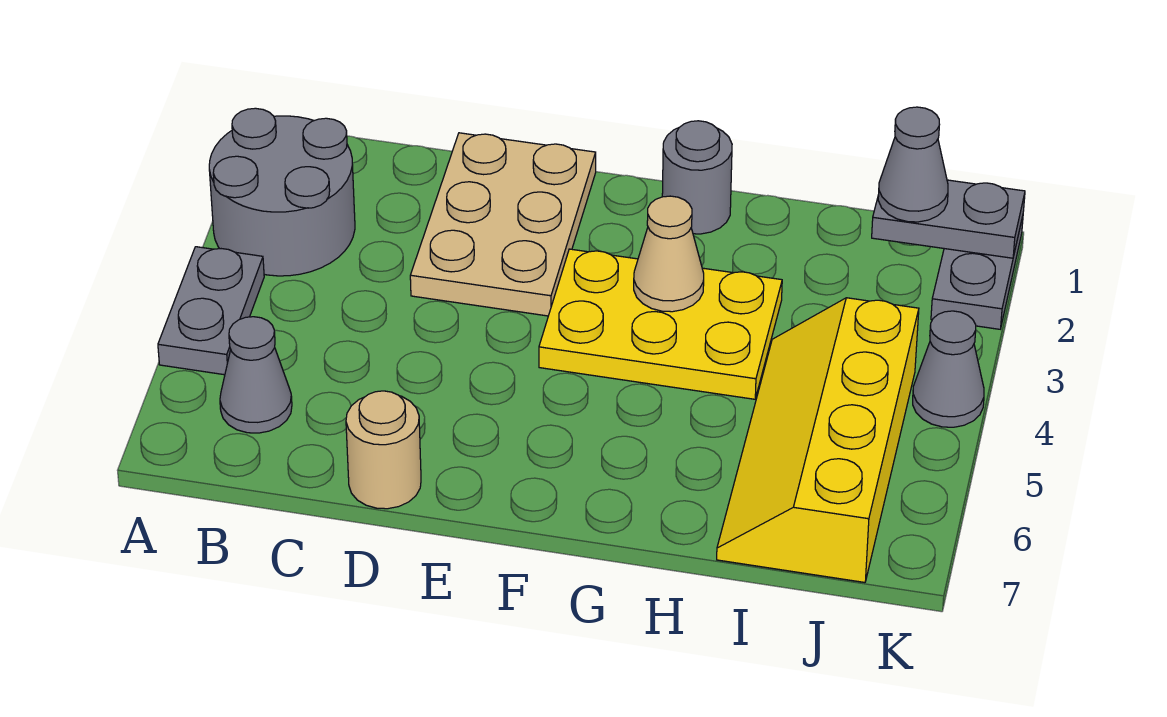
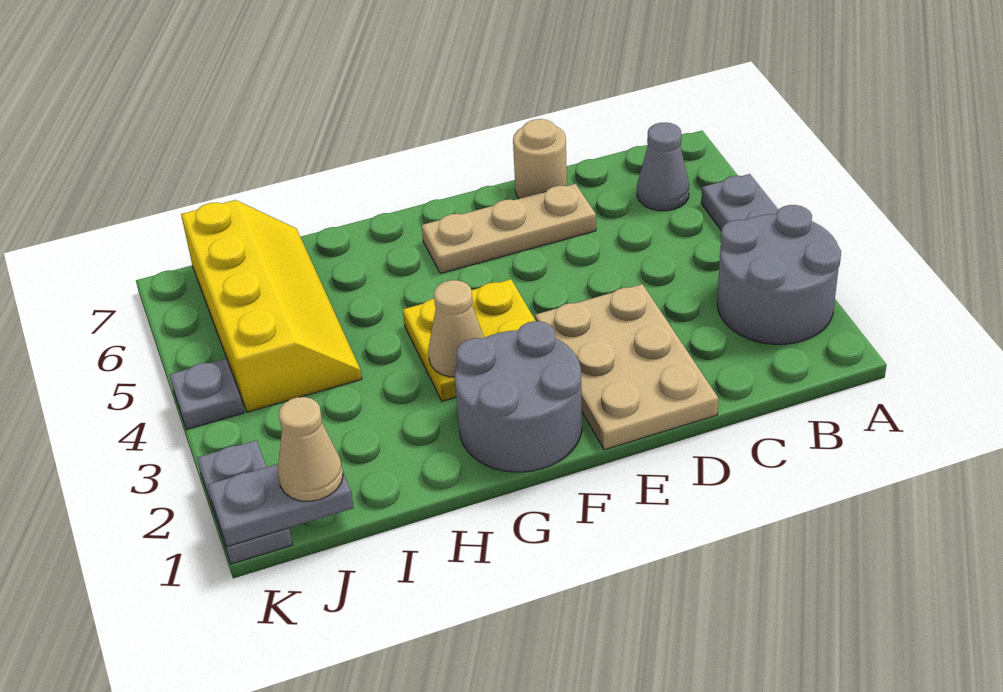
none -> tan plate D6:F6 level 1
yellow plate F3:H4 level 1 -> yellow plate F3:G4 level 1
grey round brick G1 level 1 -> grey round brick F1:G2 level 1
grey cone J1 level 3 -> tan cone J1 level 3
grey cone K4 level 1 -> grey plate K4 level 1

